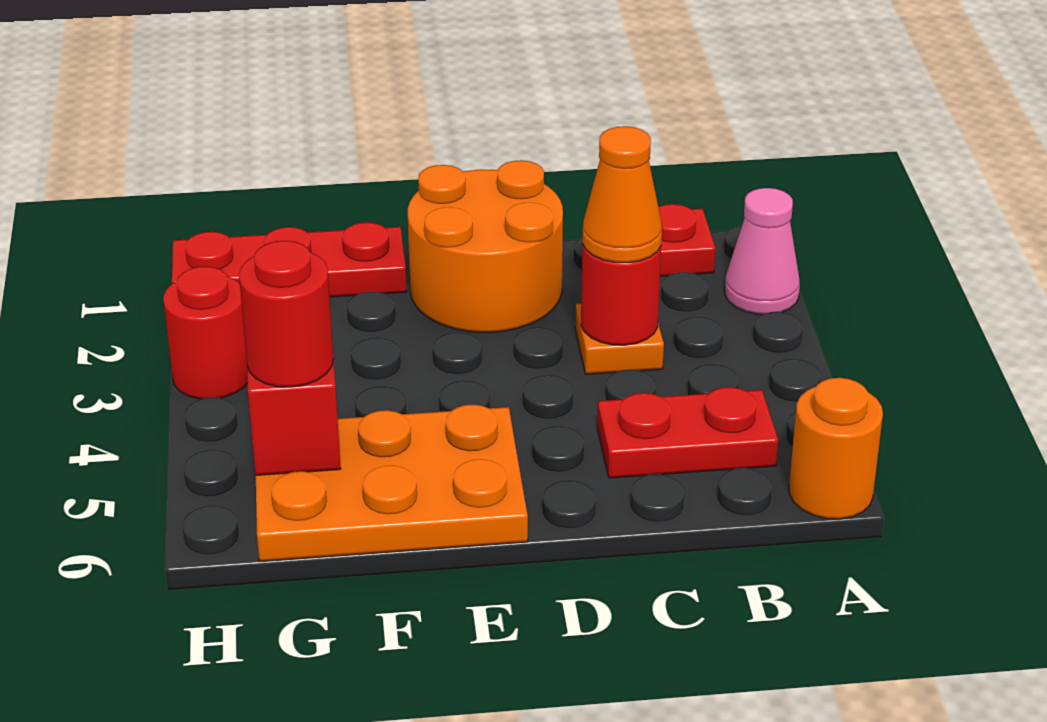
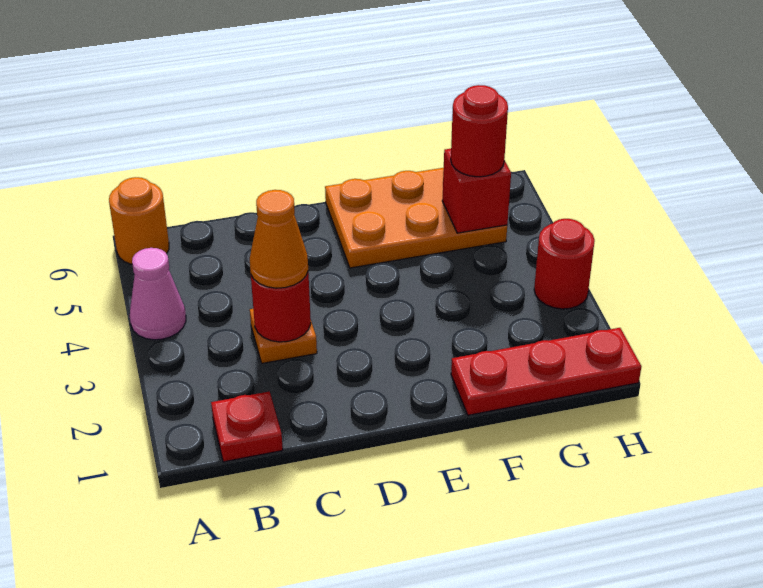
pink cone A2 level 1 -> pink cone A4 level 1
red plate B5:C5 level 1 -> none
orange round brick D1:E2 level 1 -> none

